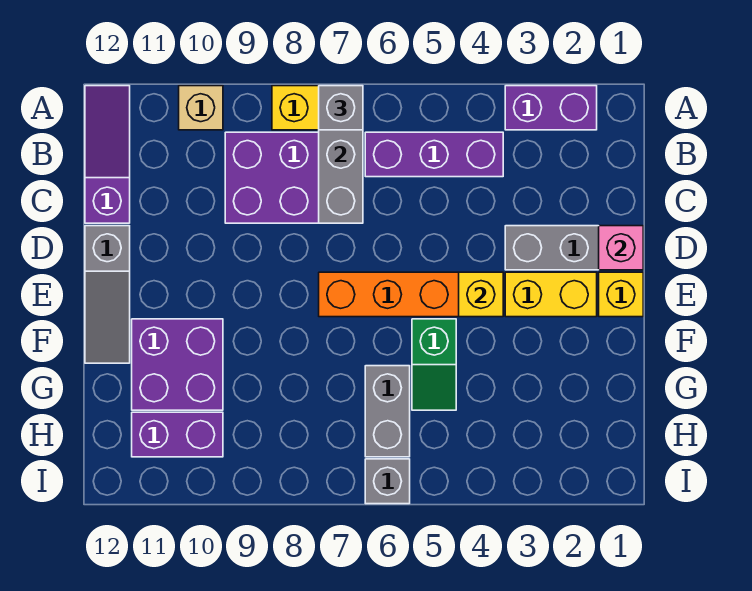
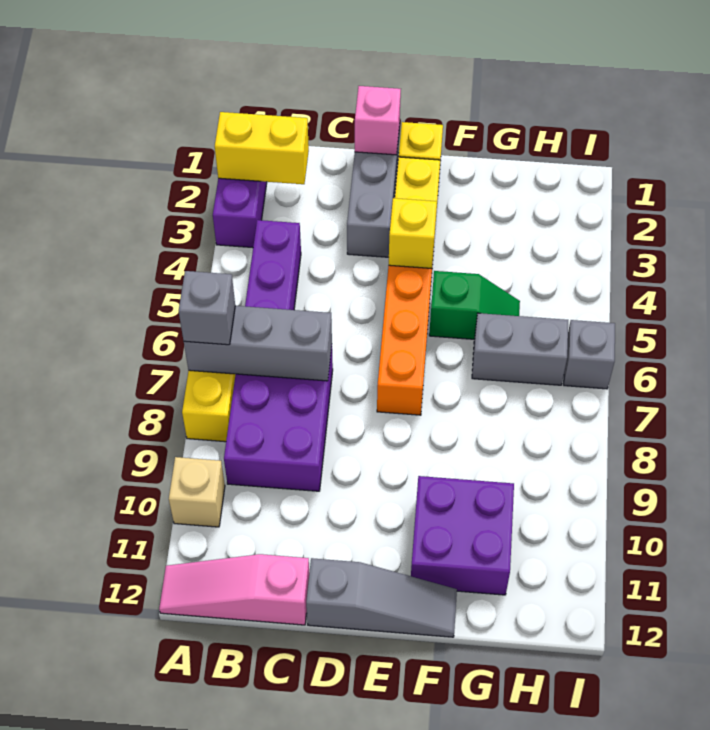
none -> yellow brick A2:B2 level 2
purple slope A12:C12 level 1 top C -> pink slope A12:C12 level 1 top C
purple brick H10:H11 level 1 -> none

